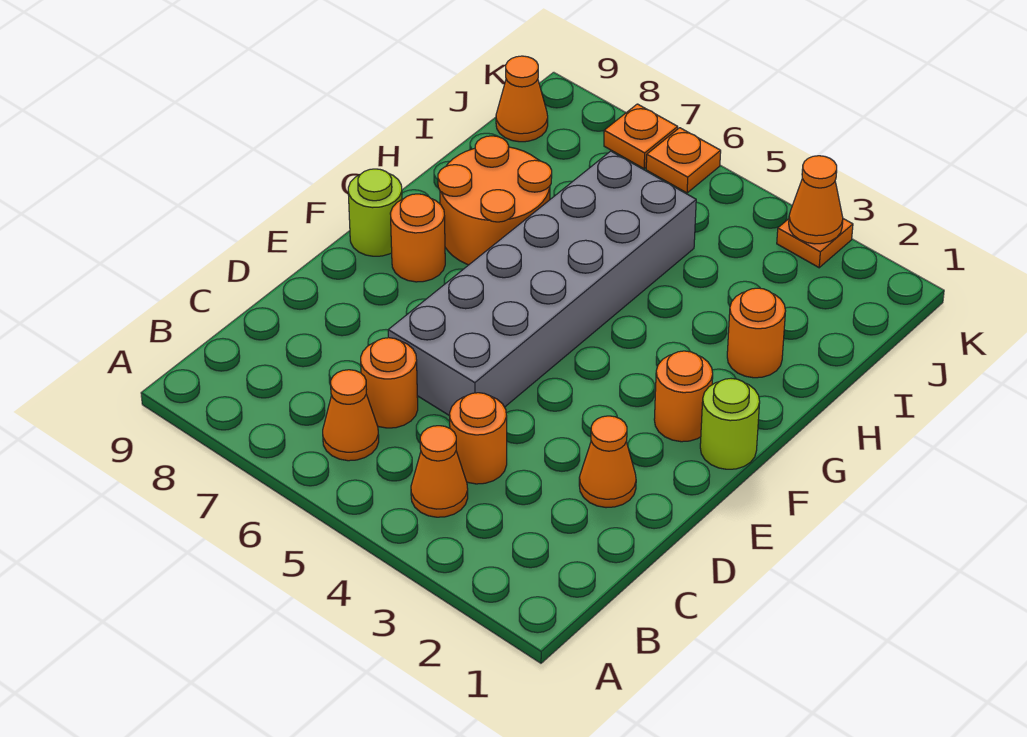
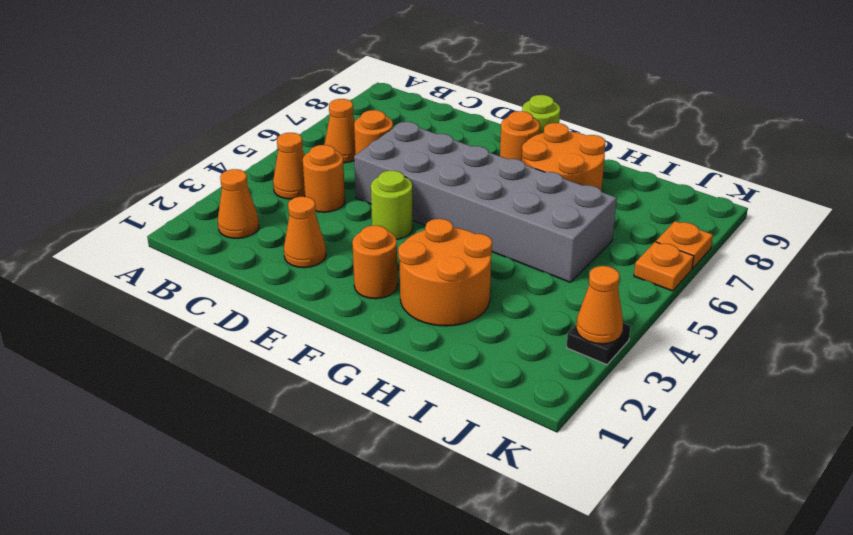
lime round brick F1 level 1 -> lime round brick E4 level 1
orange round brick H2 level 1 -> orange round brick G2:H3 level 1
orange cone J9 level 1 -> orange cone B2 level 1
orange plate K3 level 1 -> black plate K3 level 1

